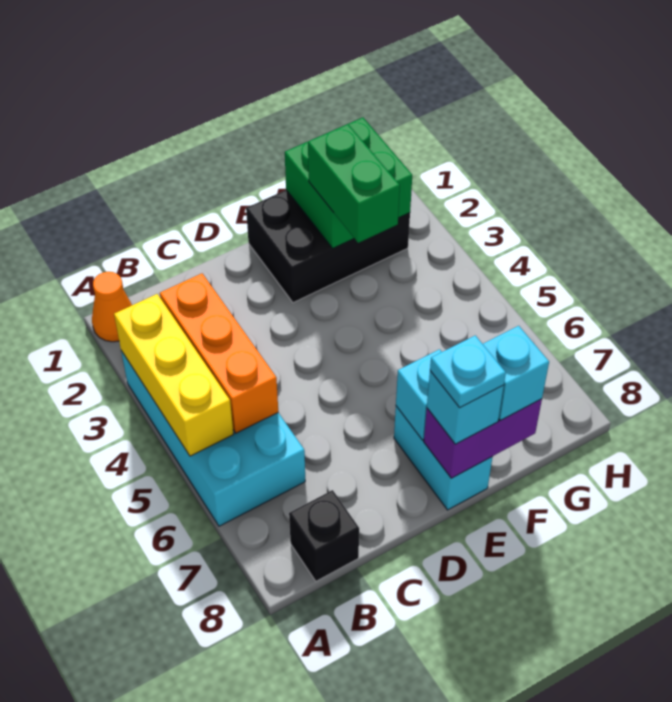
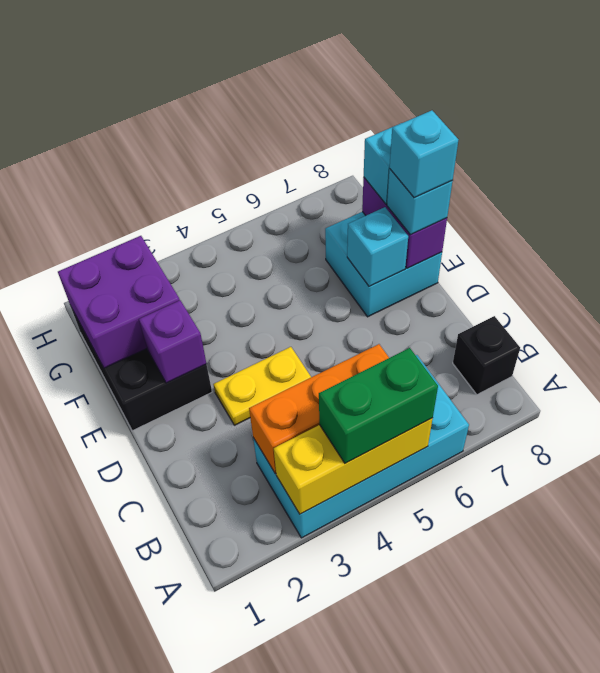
orange cone A1 level 1 -> none
none -> yellow plate D3:D4 level 1
none -> purple brick E2 level 2
cyan brick E7:E8 level 1 -> cyan brick E7:F8 level 1
cyan plate E8 level 4 -> cyan brick E8 level 4
green brick F1:G2 level 2 -> purple brick F1:G2 level 2
green brick F2:F3 level 3 -> green brick A4:A5 level 3

